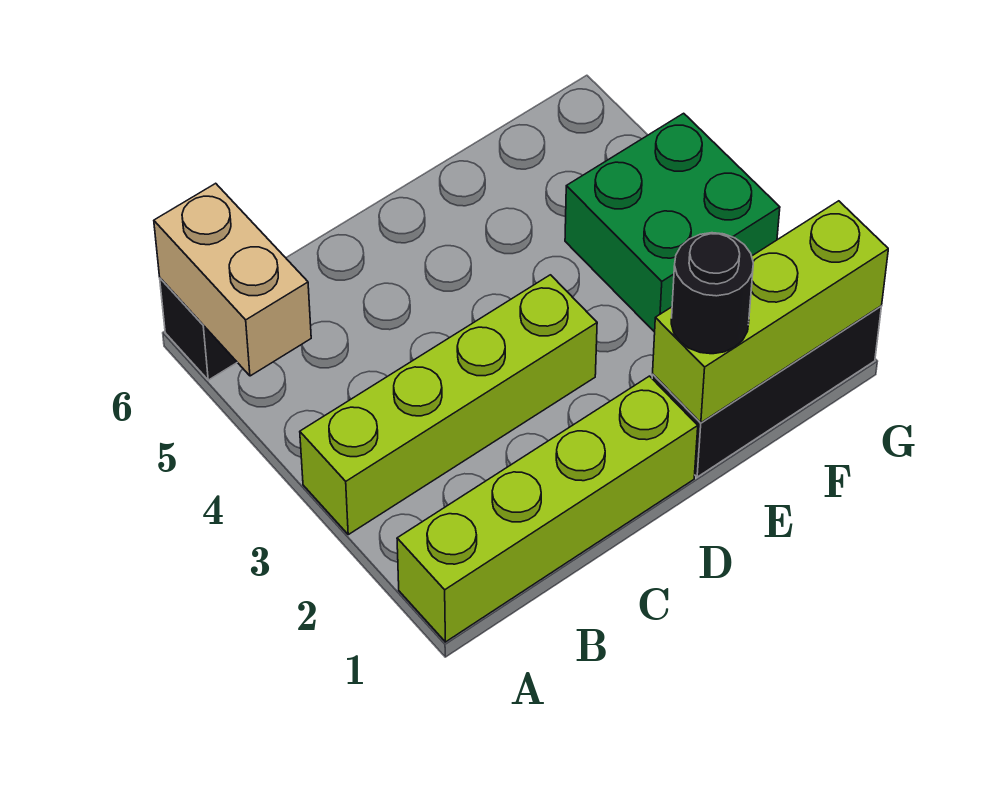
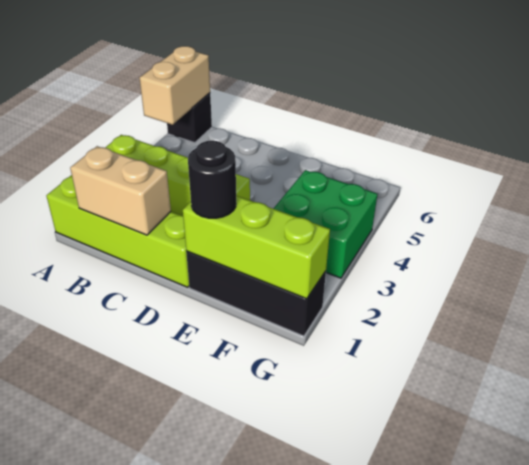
none -> tan brick B1:C1 level 2

